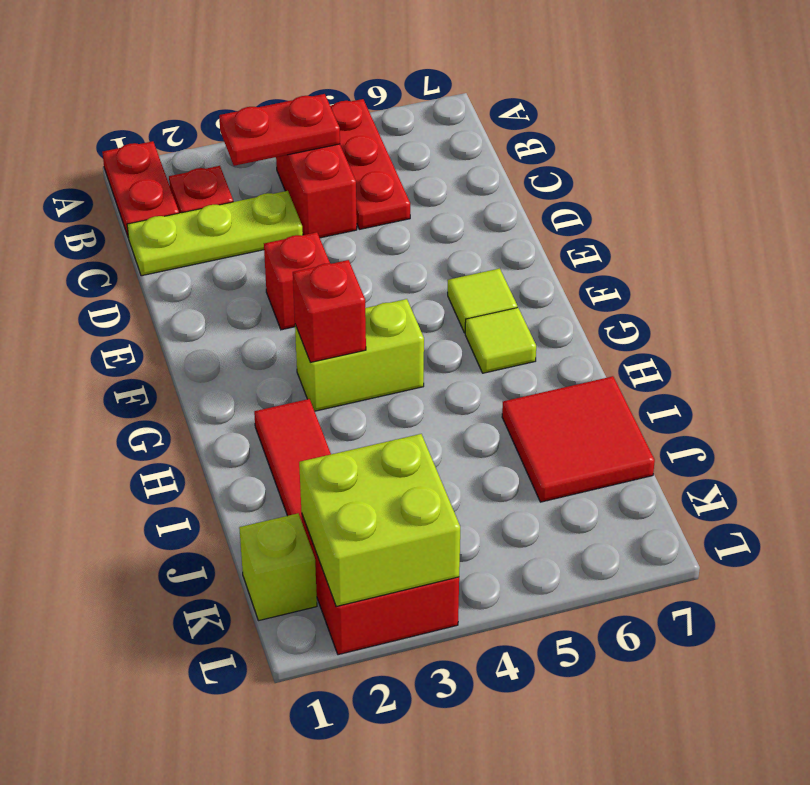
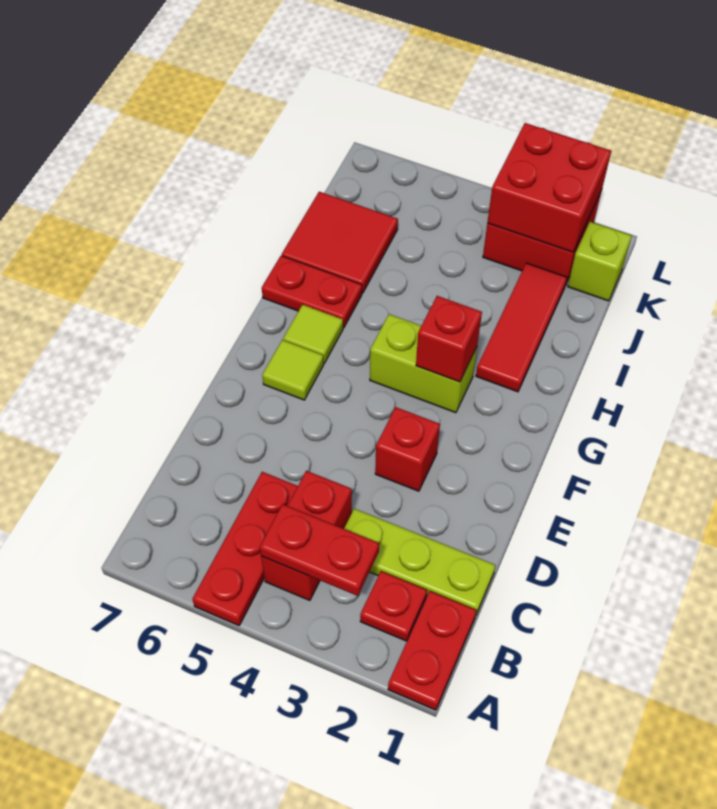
none -> red plate H6:H7 level 1
lime brick K2:L3 level 2 -> red brick K2:L3 level 2

